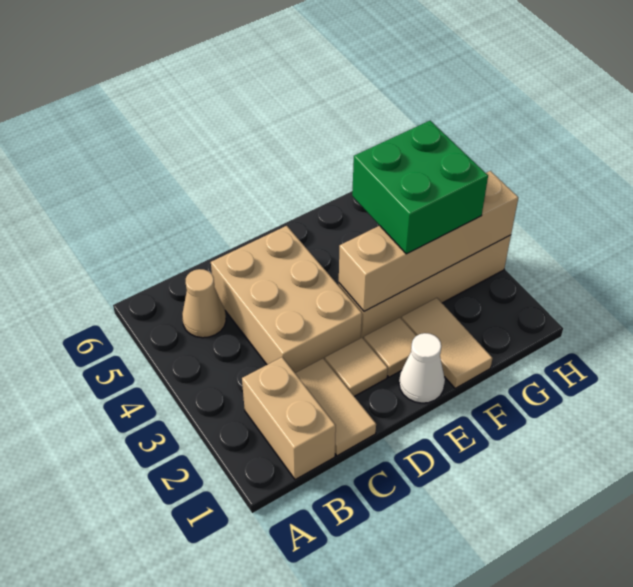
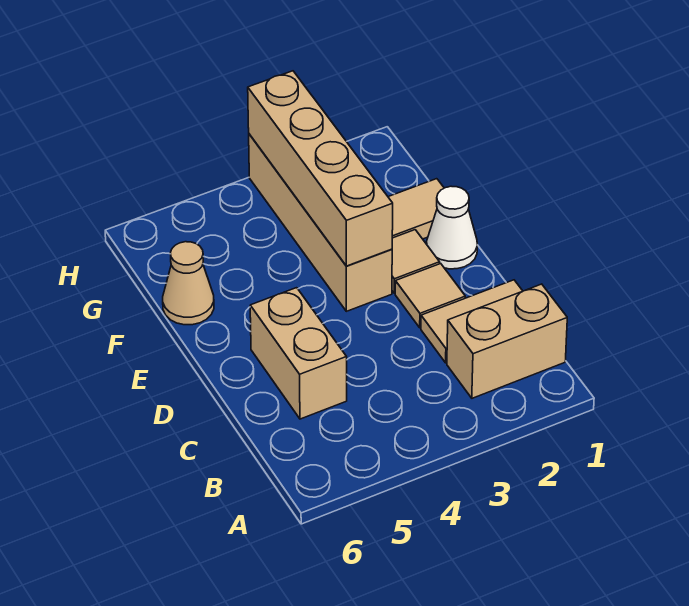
tan cone B5 level 1 -> tan cone F6 level 1
tan brick C3:D5 level 1 -> tan brick C5:D5 level 1
green brick F3:G4 level 3 -> none

